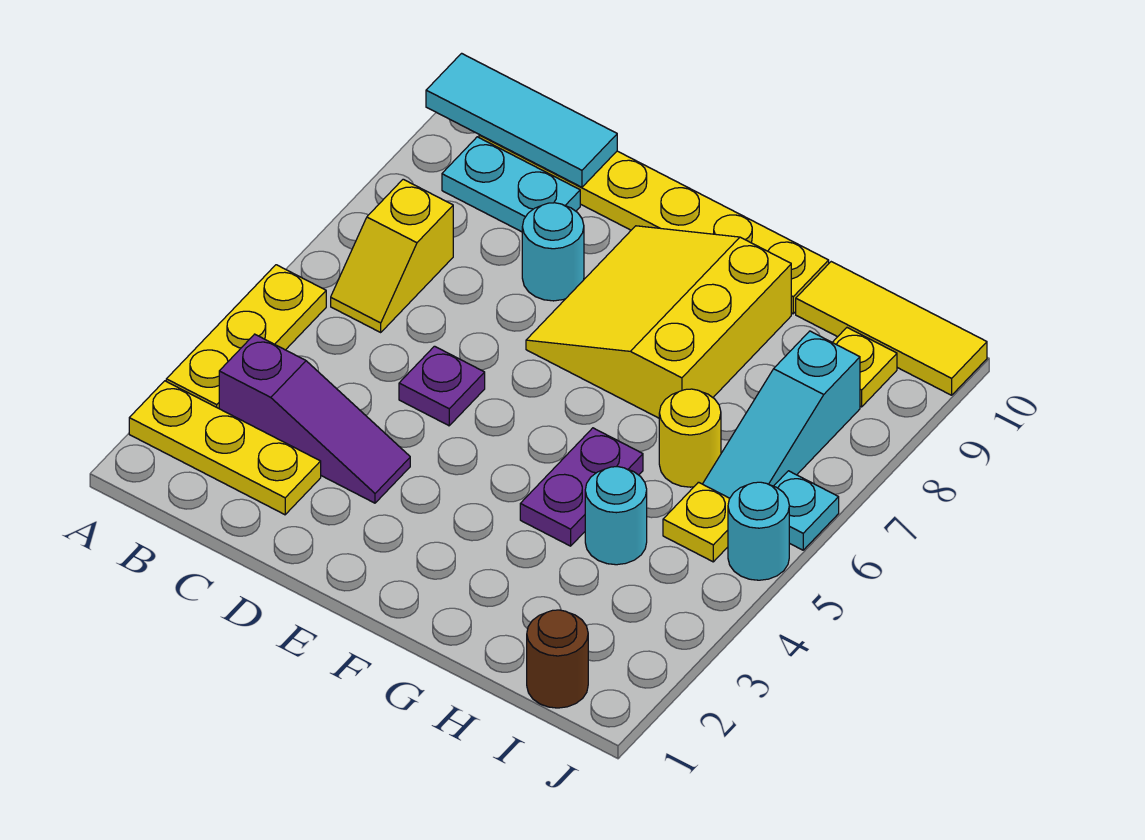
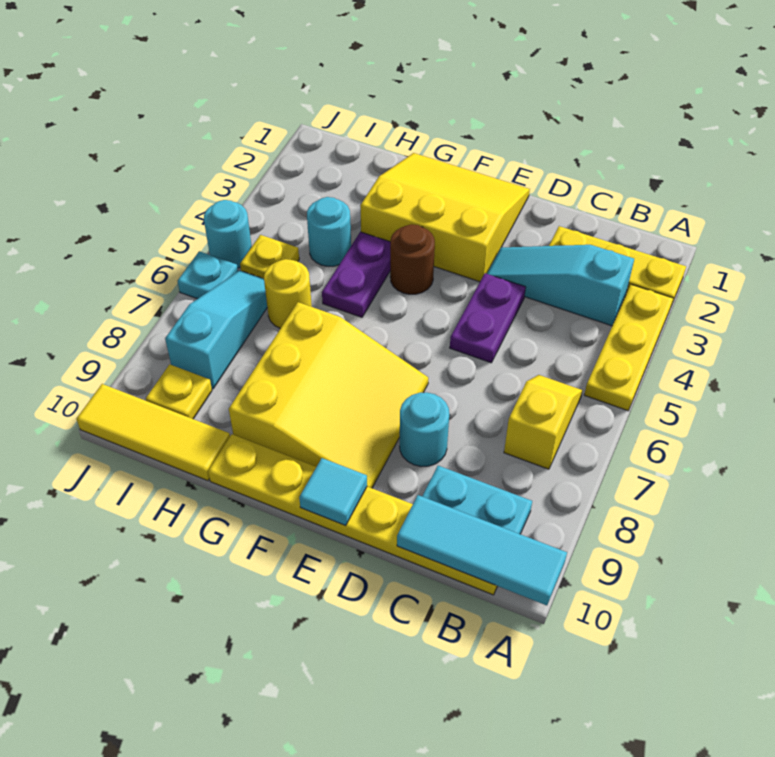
purple slope B3:D3 level 1 top B -> cyan slope B3:D3 level 1 top B
purple plate D5 level 1 -> purple plate D4:D5 level 1
none -> yellow slope E1:G3 level 1 top 3
none -> cyan tile E10 level 2
brown round brick I1 level 1 -> brown round brick F4 level 1

